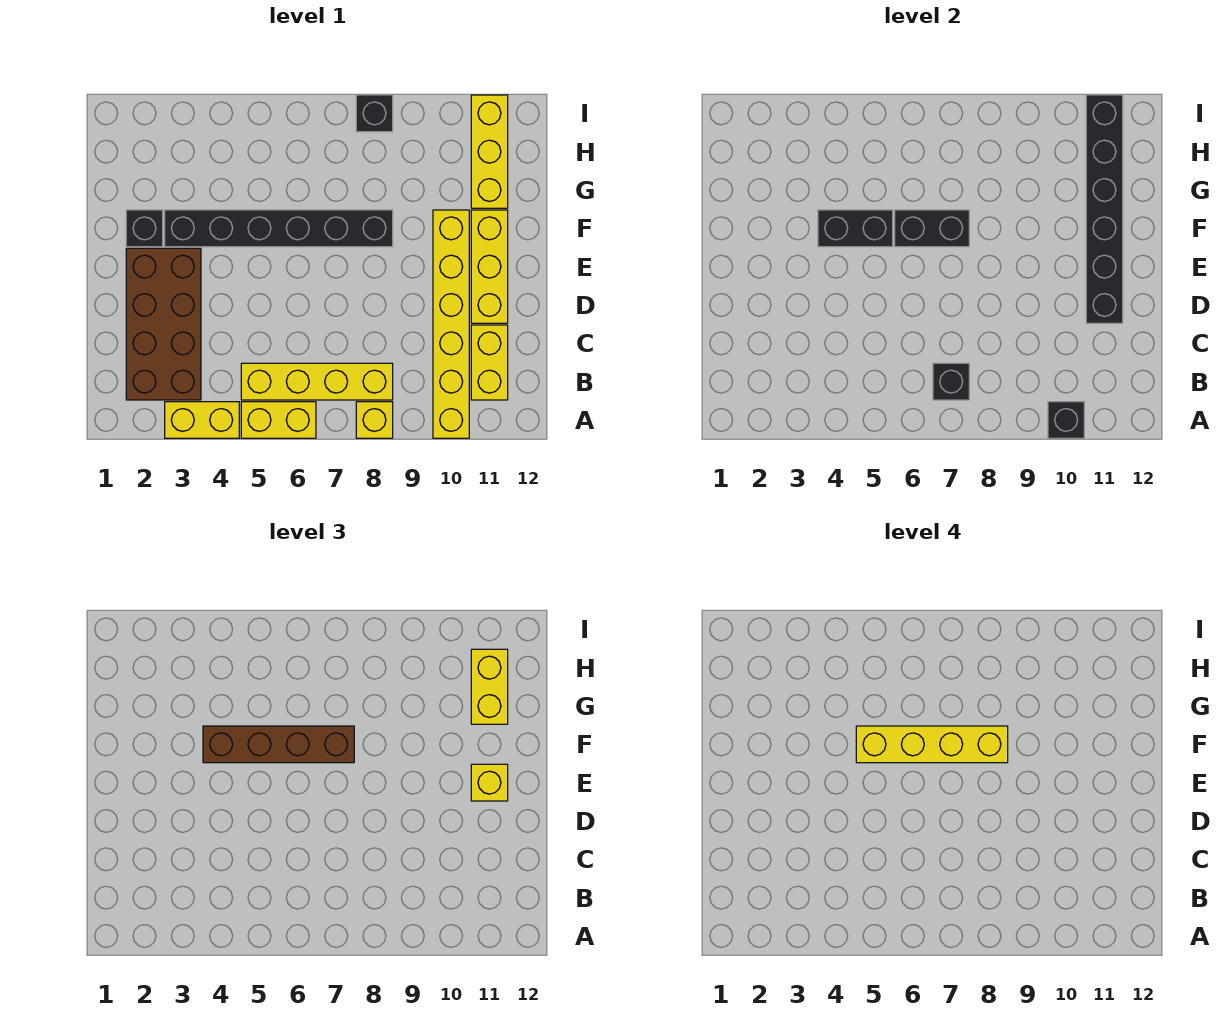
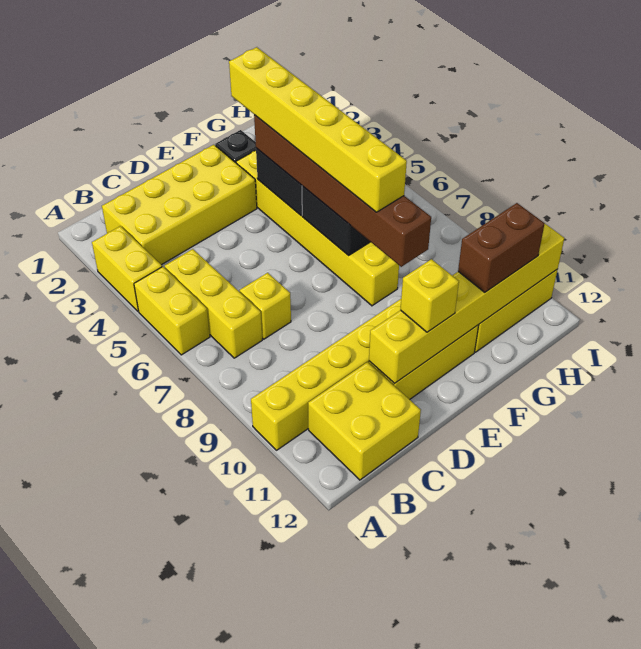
yellow brick A8 level 1 -> yellow brick C7 level 1
black brick A10 level 2 -> none
brown brick B2:E3 level 1 -> yellow brick B2:E3 level 1
yellow brick B5:B8 level 1 -> yellow brick B5:B7 level 1
black brick B7 level 2 -> none
yellow brick B11:C11 level 1 -> yellow brick B11:C12 level 1
black brick D11:I11 level 2 -> yellow brick D11:I11 level 2
black brick F3:F8 level 1 -> yellow brick F3:F8 level 1
brown brick F4:F7 level 3 -> brown brick F4:F9 level 3
yellow brick F5:F8 level 4 -> yellow brick F3:F8 level 4
yellow brick G11:H11 level 3 -> brown brick G11:H11 level 3
black brick I8 level 1 -> none

